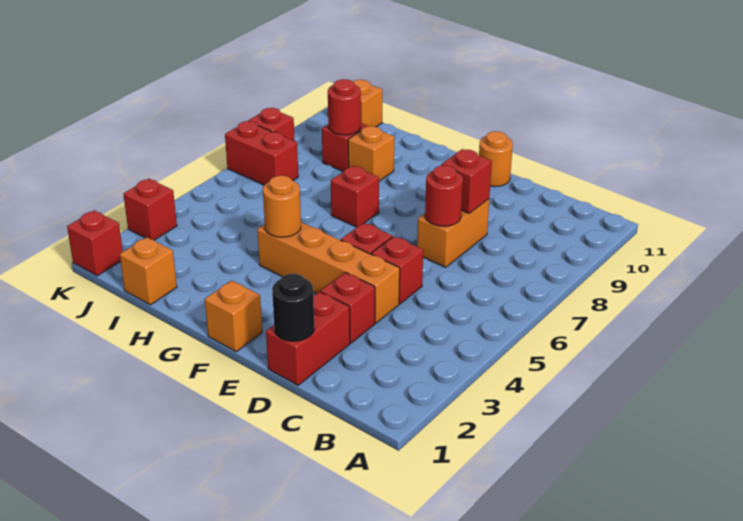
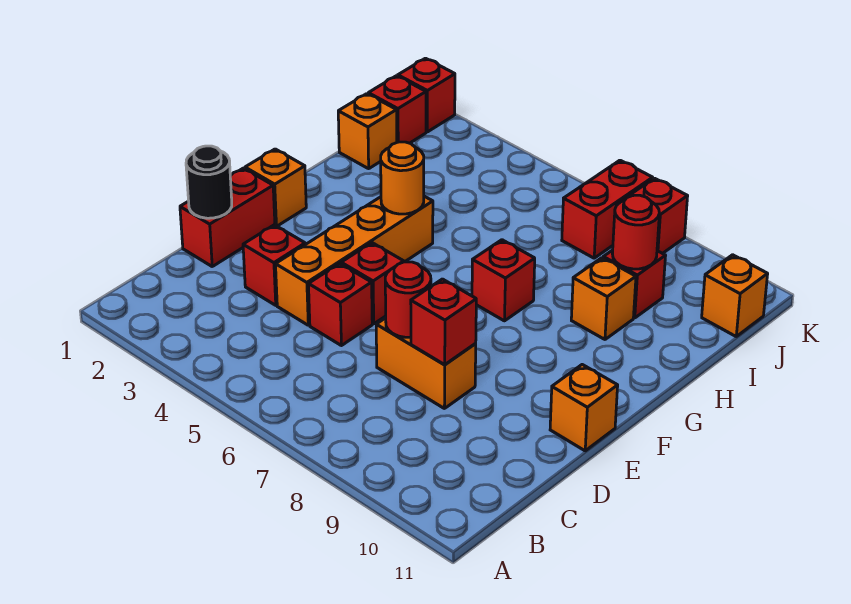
red brick D1:D2 level 1 -> red brick D1:E1 level 1
orange round brick E11 level 1 -> orange brick E11 level 1
red brick K3 level 1 -> red brick J1 level 1

